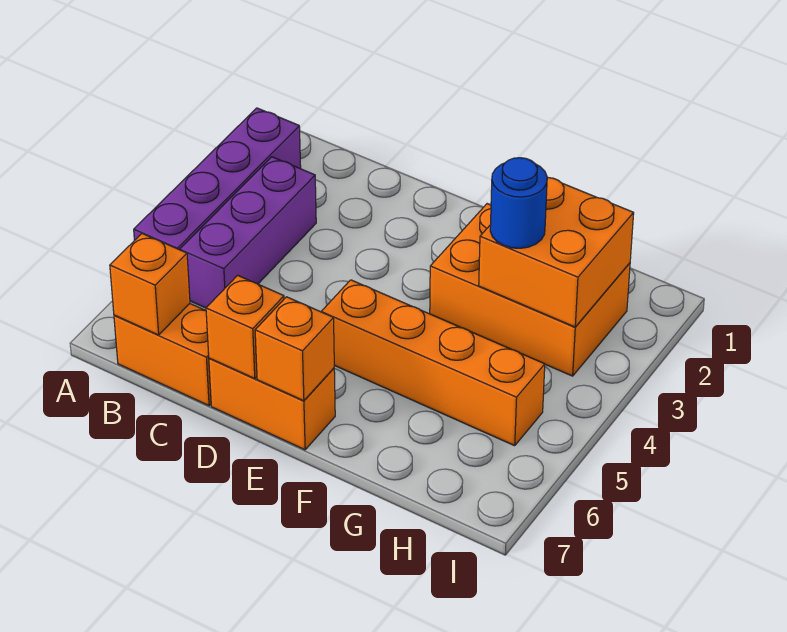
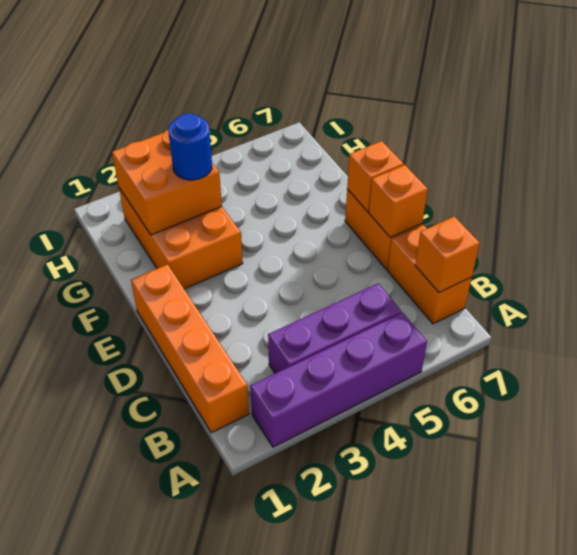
orange brick E5:H5 level 1 -> orange brick B1:E1 level 1

